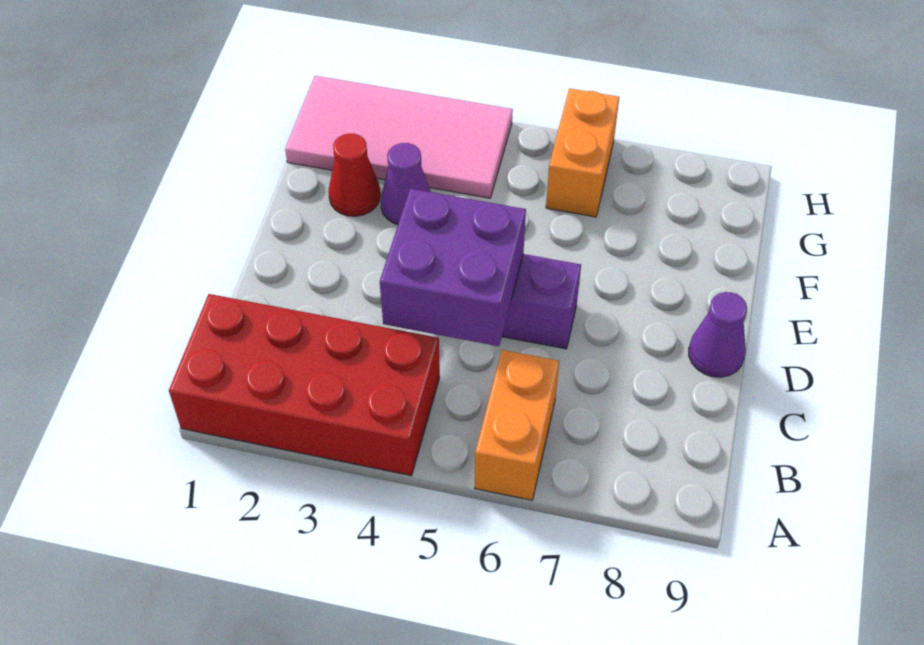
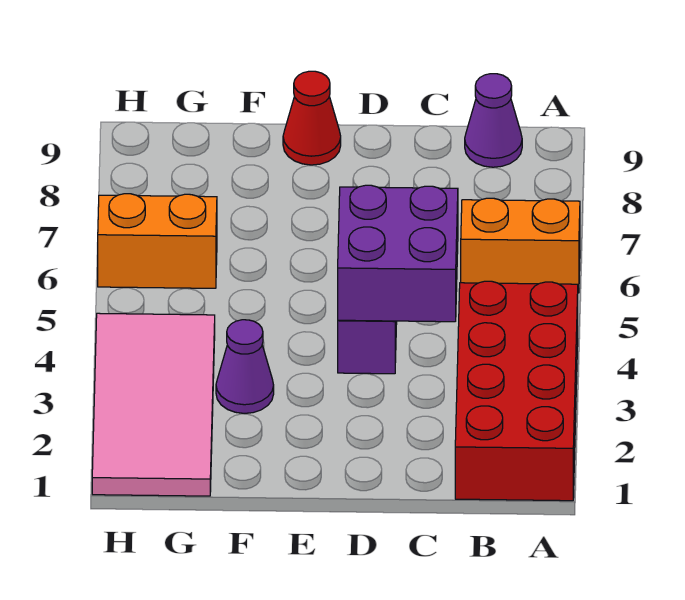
purple cone D9 level 1 -> purple cone B9 level 1
red cone F2 level 1 -> red cone E9 level 1

